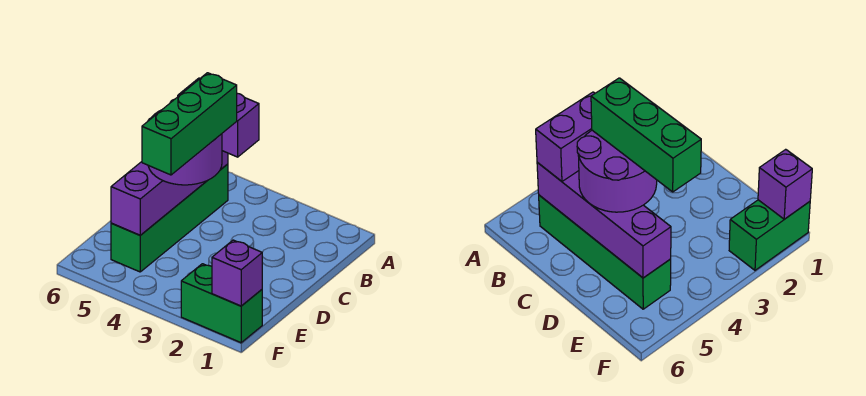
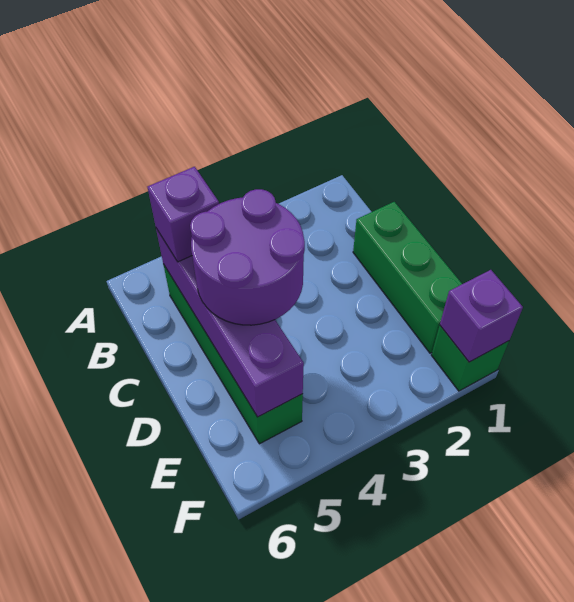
purple brick B4:B5 level 3 -> purple brick B5 level 3
green brick C4:E4 level 4 -> green brick C1:E1 level 1
green brick F1:F2 level 1 -> green brick F1 level 1

